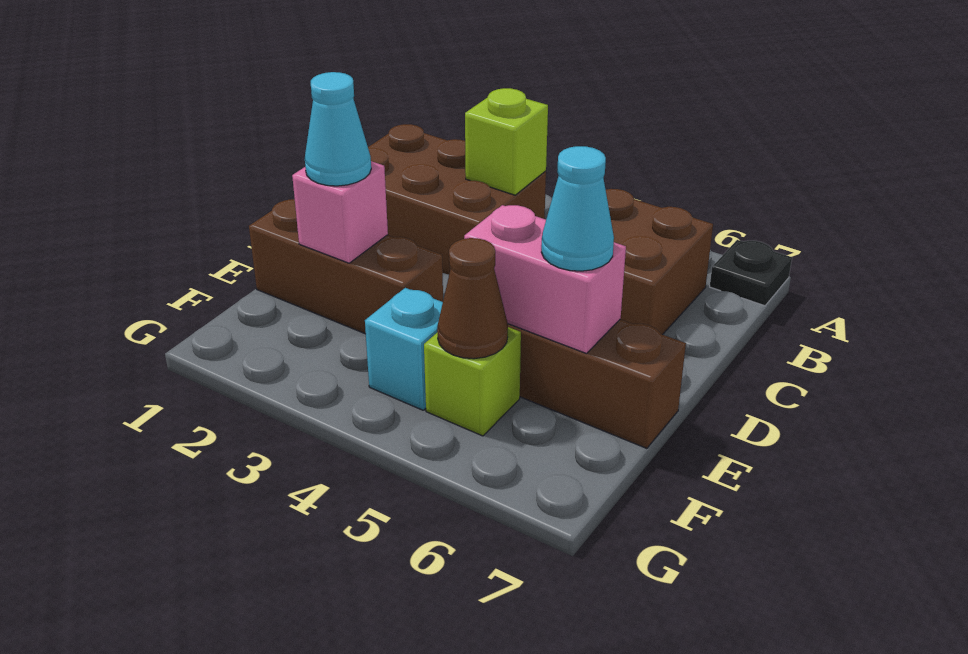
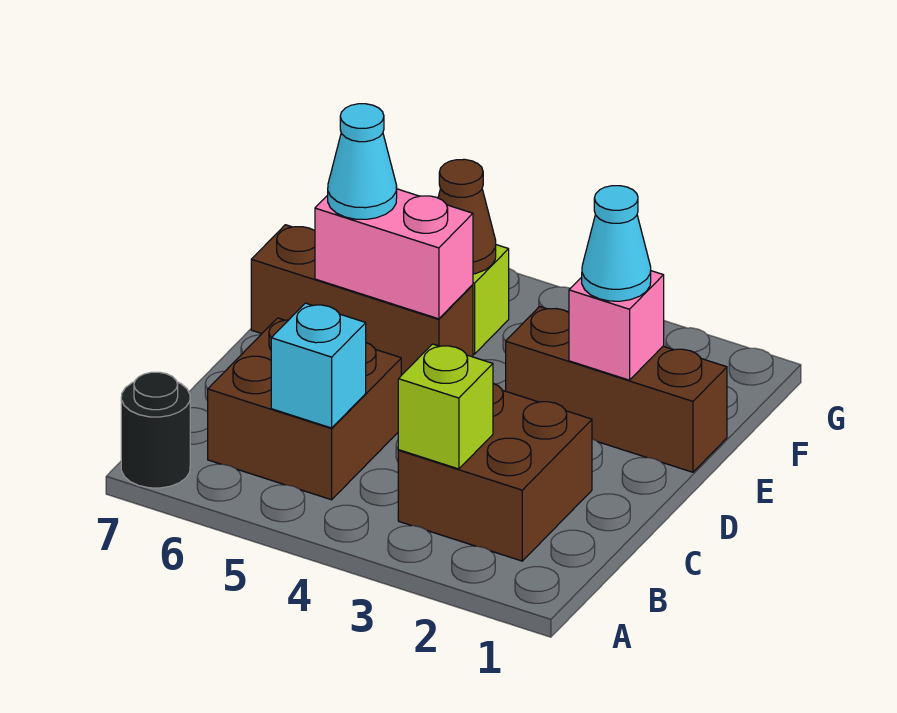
black plate A7 level 1 -> black round brick A7 level 1
brown brick B1:C3 level 1 -> brown brick B2:C3 level 1
cyan brick F4 level 1 -> cyan brick B5 level 2

